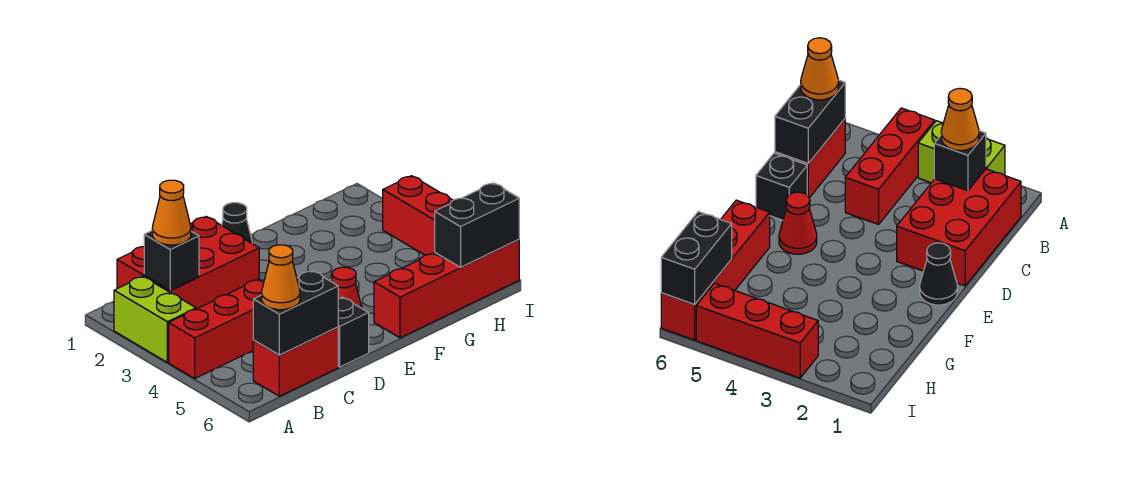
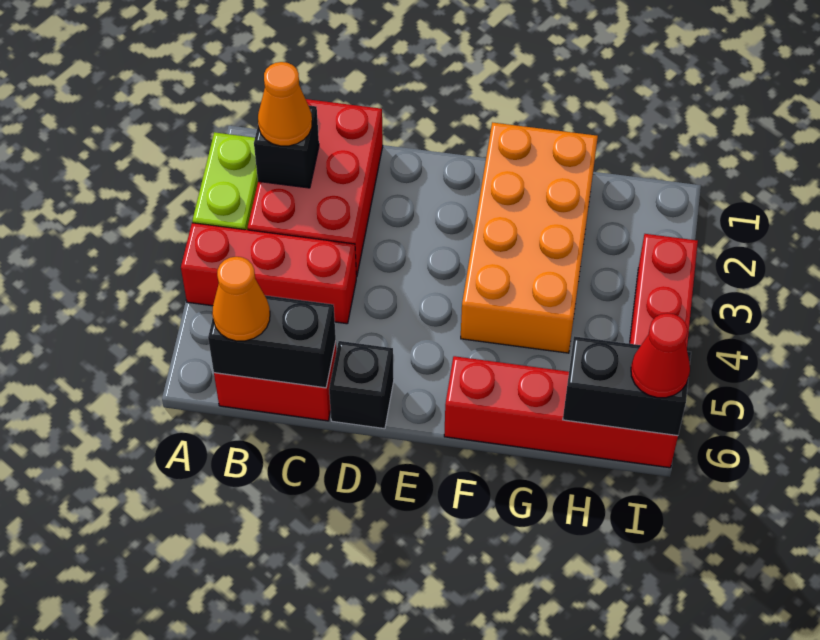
red brick B1:D2 level 1 -> red brick B1:C3 level 1
black cone E1 level 1 -> none
red cone E5 level 1 -> red cone I6 level 3
none -> orange brick F1:G4 level 1

